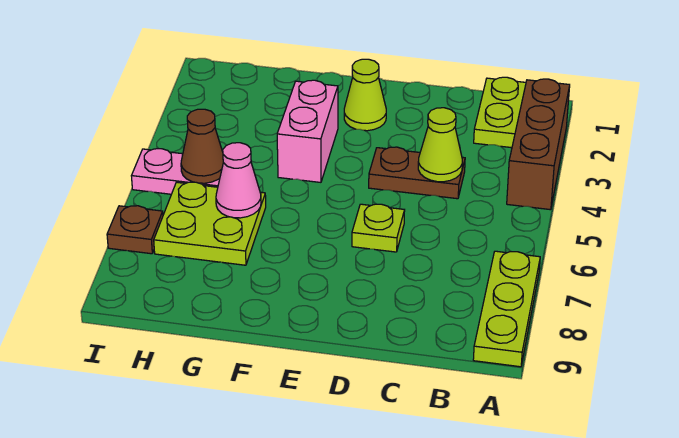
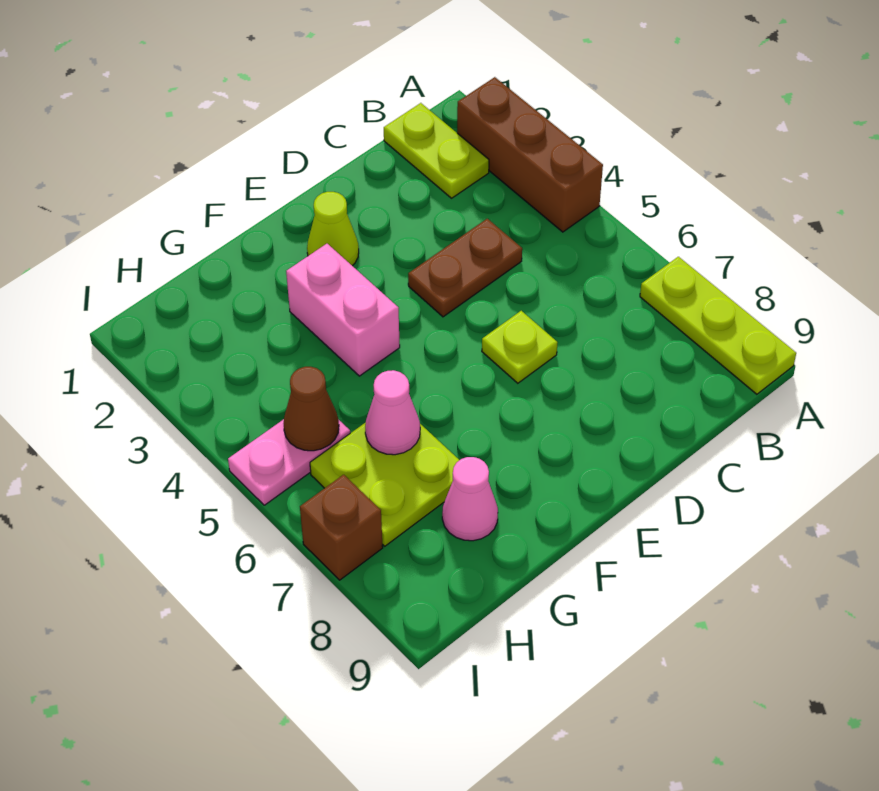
lime cone C4 level 2 -> none
none -> pink cone G8 level 1
brown plate I7 level 1 -> brown brick I7 level 1

